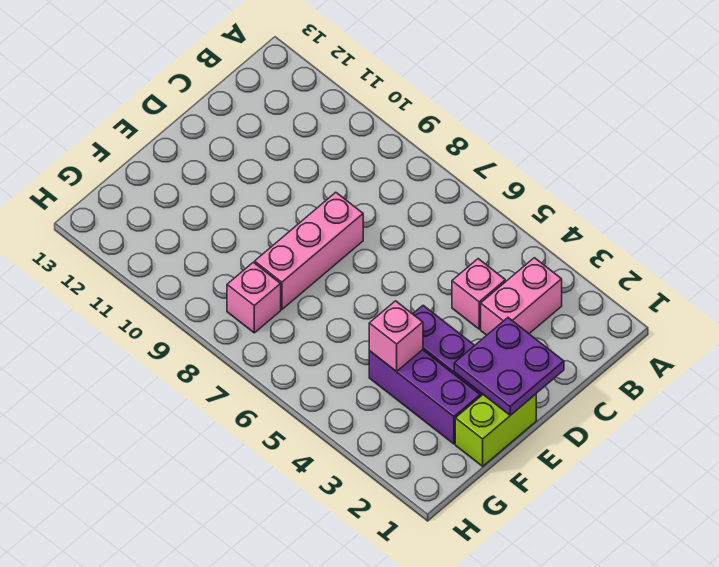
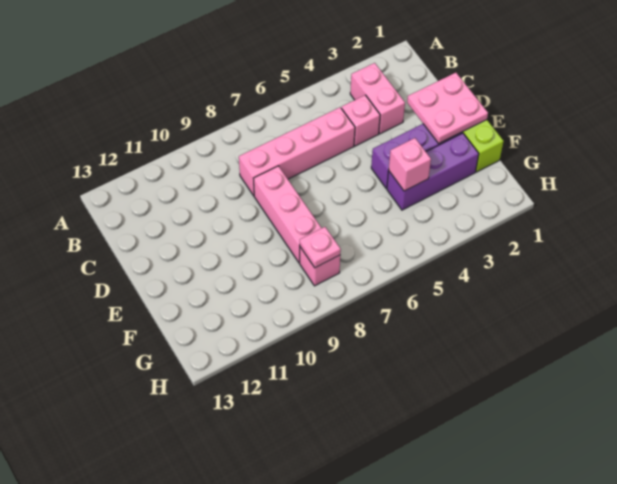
none -> pink brick C5:C8 level 1
purple plate D1:E2 level 2 -> pink plate D1:E2 level 2
none -> pink plate G8 level 2

